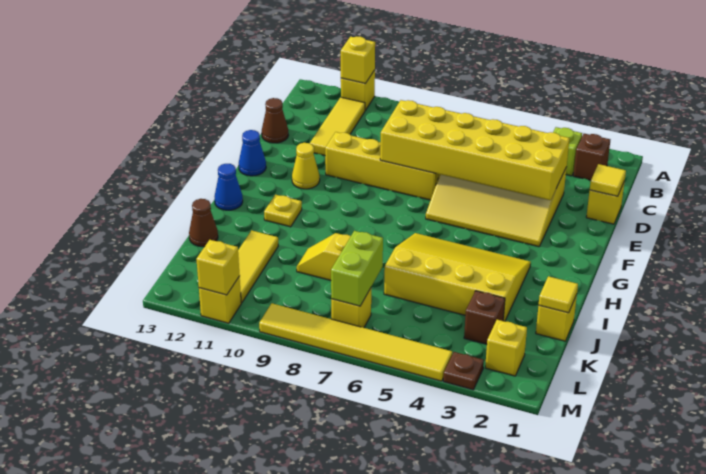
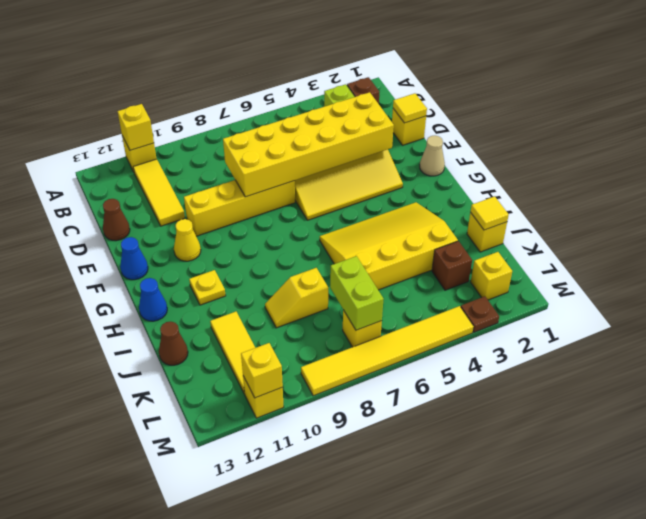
none -> tan cone F1 level 1

